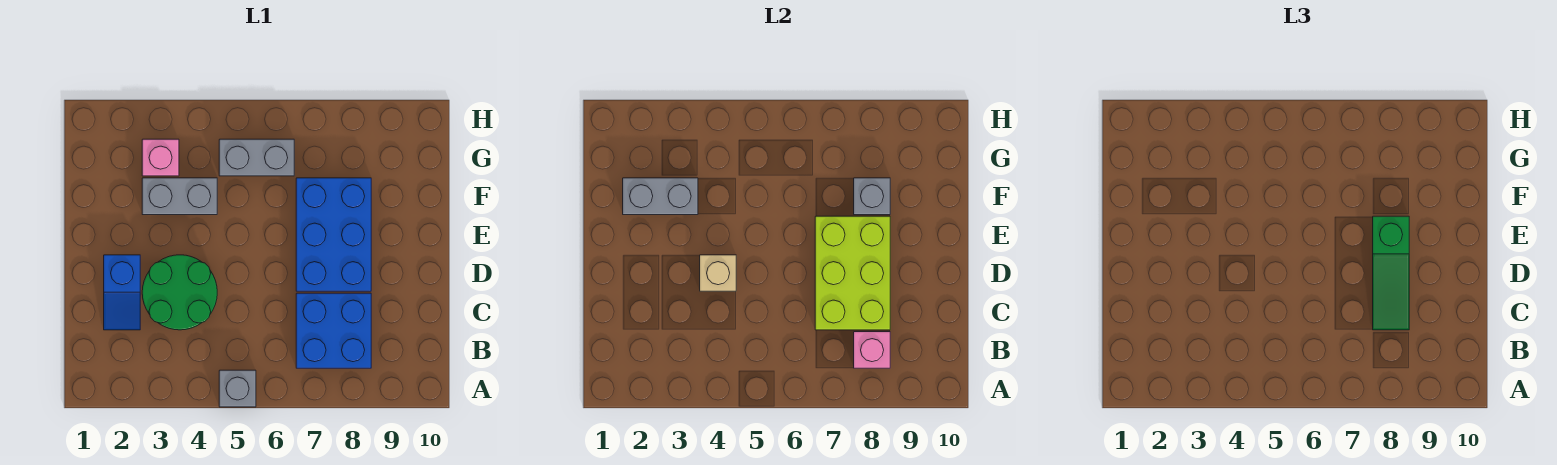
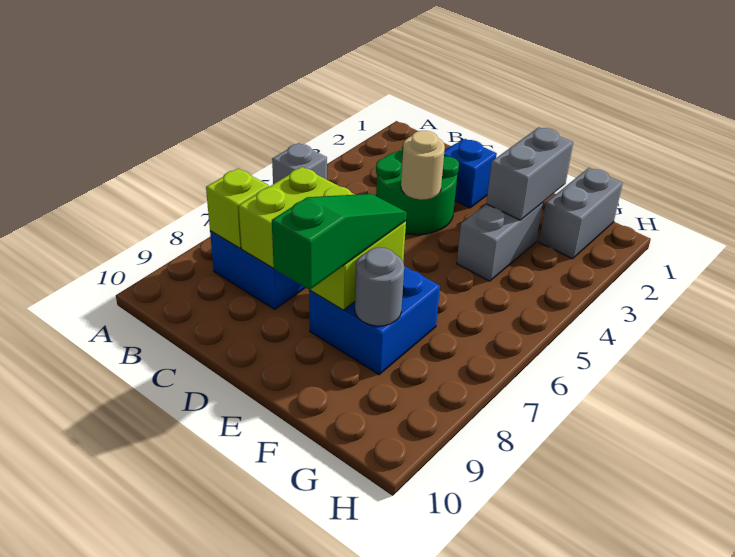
pink brick B8 level 2 -> lime brick B8 level 2
green slope C8:E8 level 3 top E -> green slope E7:E9 level 3 top 9
tan brick D4 level 2 -> tan round brick D4 level 2
blue brick D7:F8 level 1 -> blue brick E7:F8 level 1
grey brick F8 level 2 -> grey round brick F8 level 2
pink brick G3 level 1 -> none
grey brick G5:G6 level 1 -> grey brick G1:G2 level 1

